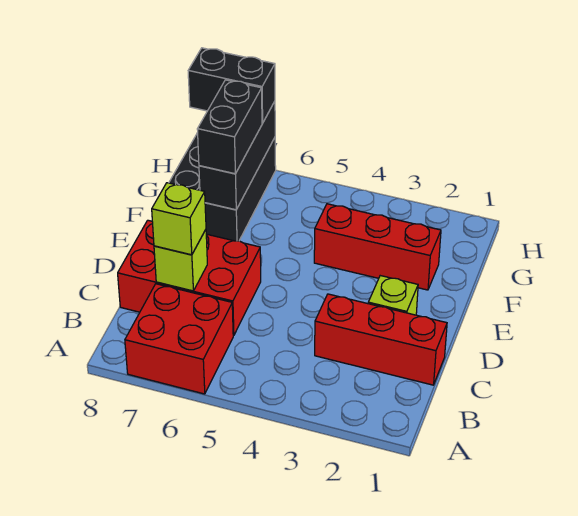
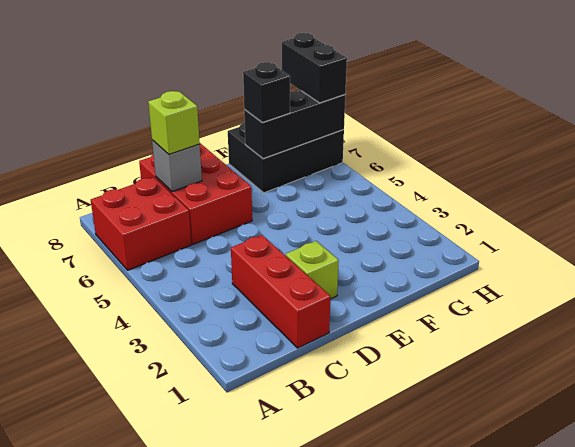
lime brick C7 level 2 -> grey brick C7 level 2
red brick F2:F4 level 1 -> none
black brick F7:G7 level 3 -> black brick F7 level 3

